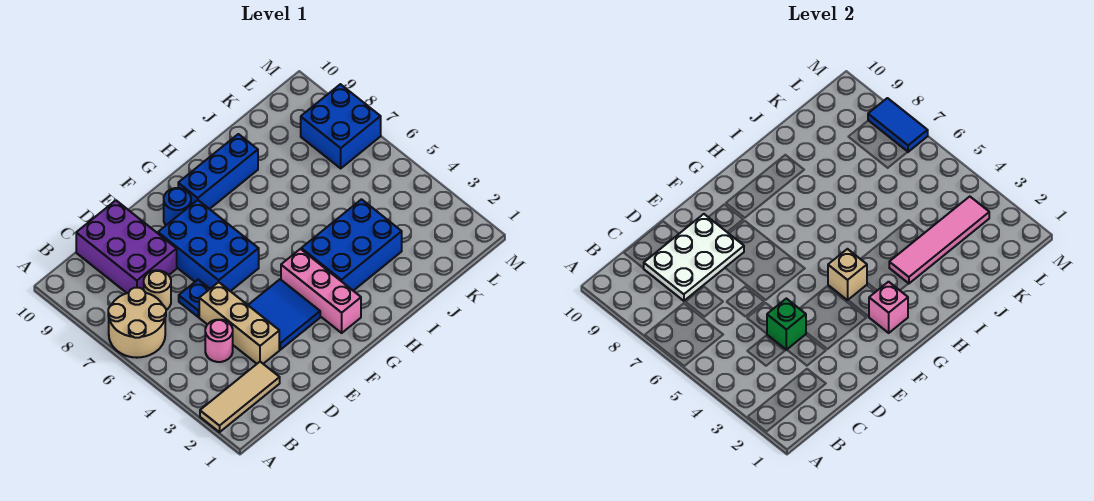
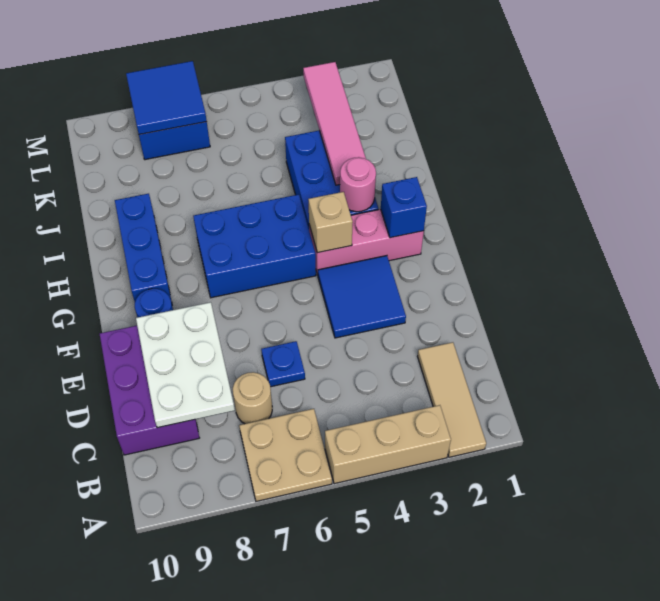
tan round brick A6:B7 level 1 -> tan plate A6:B7 level 1
pink round brick C4 level 1 -> pink round brick H3 level 2
purple brick C8:D10 level 1 -> purple brick C9:E10 level 1
tan brick D3:D5 level 1 -> tan brick A3:A5 level 1
green brick D4 level 2 -> none
blue brick E6:F8 level 1 -> blue brick G5:H7 level 1
pink brick G2 level 2 -> blue brick G2 level 2
blue tile M7:M8 level 2 -> blue tile L7:M8 level 2

